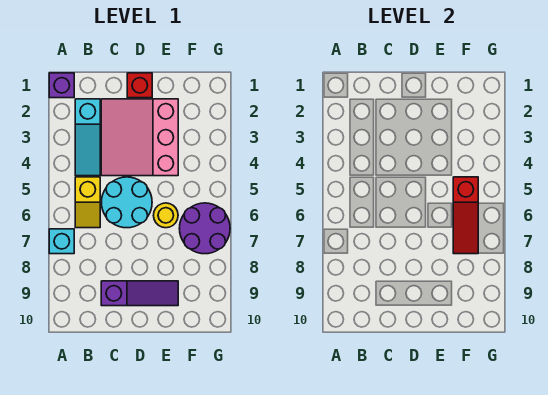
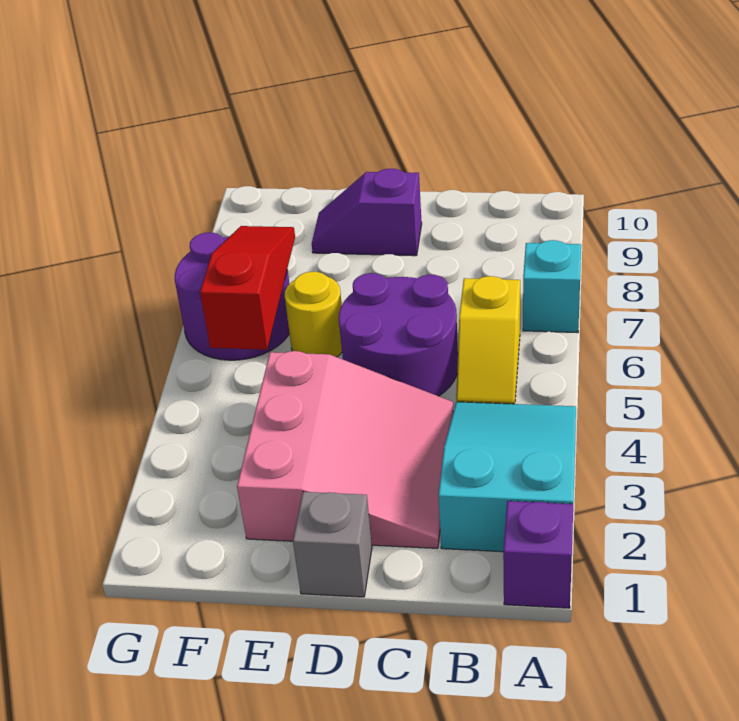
cyan slope B2:B4 level 1 top 2 -> cyan slope A2:B4 level 1 top 2
yellow slope B5:B6 level 1 top 5 -> yellow slope B5:B6 level 1 top 6
cyan round brick C5:D6 level 1 -> purple round brick C5:D6 level 1
purple slope C9:E9 level 1 top C -> purple slope D9:E9 level 1 top D
red brick D1 level 1 -> grey brick D1 level 1

